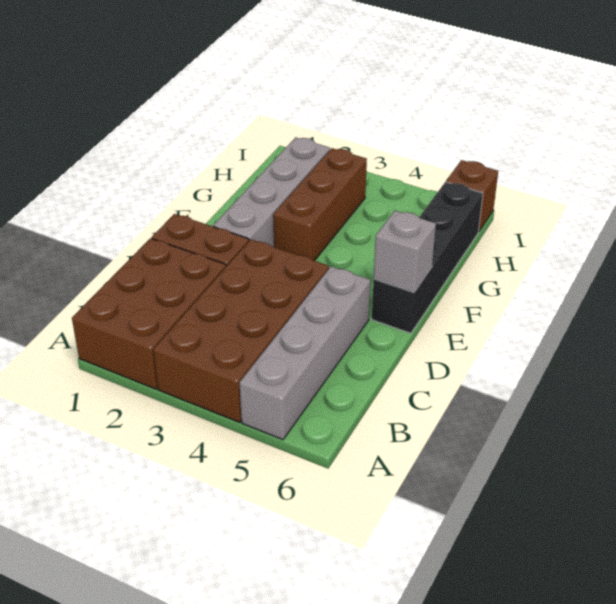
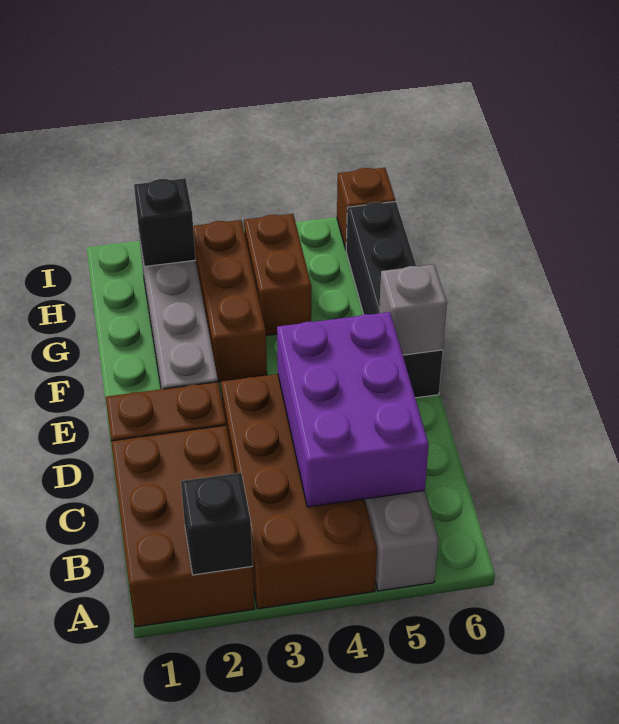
none -> black brick A2 level 2
none -> purple brick B4:D5 level 2
none -> brown brick G4:H4 level 1
none -> black brick H2 level 2

